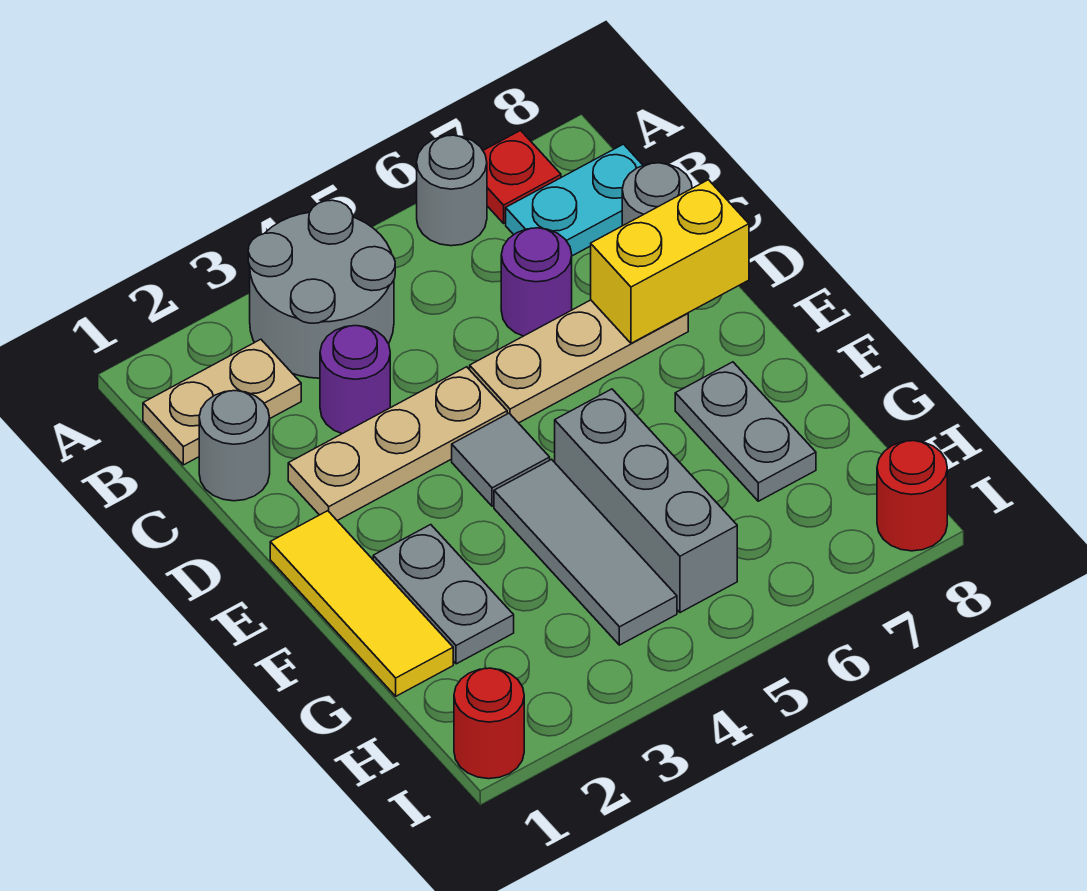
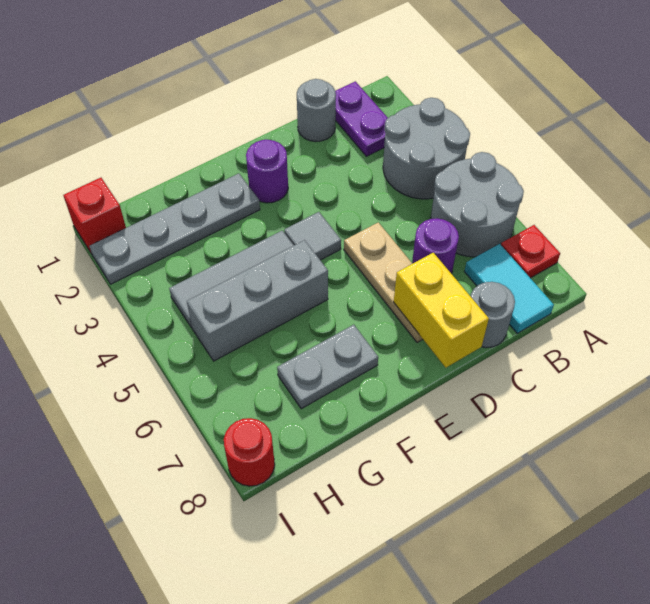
grey round brick A6 level 1 -> grey round brick A5:B6 level 1
tan plate B1:B2 level 1 -> purple plate B1:B2 level 1
cyan plate B7:B8 level 1 -> cyan tile B7:B8 level 1
purple round brick C3 level 1 -> purple round brick E2 level 1
tan plate D2:D4 level 1 -> none
yellow tile E1:G1 level 1 -> none
grey plate F2:G2 level 1 -> grey plate F2:I2 level 1
red round brick I1 level 1 -> red brick I1 level 1

